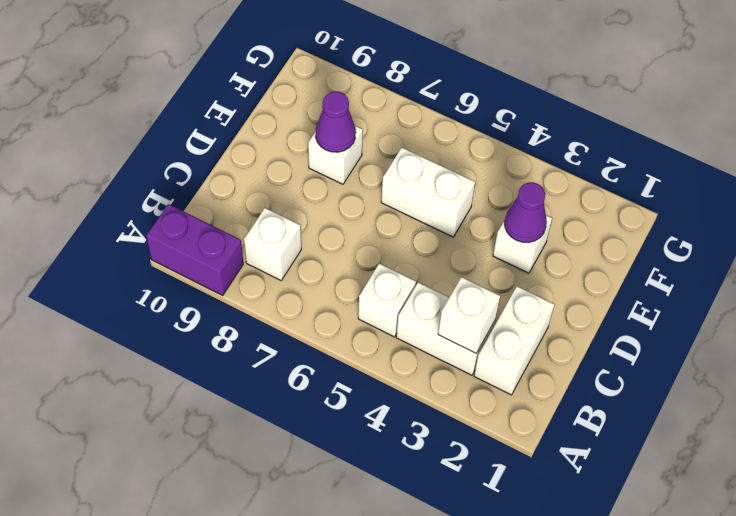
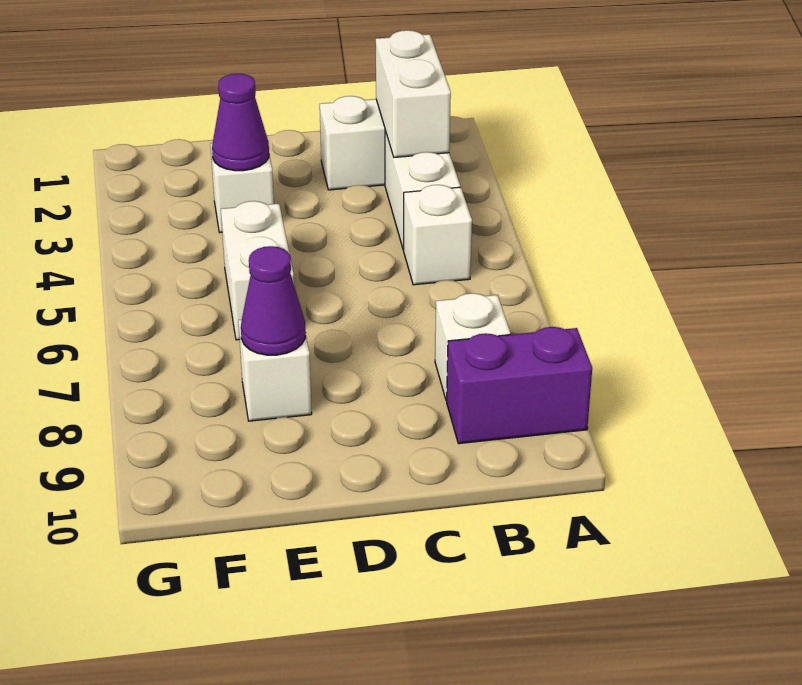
purple brick A9:A10 level 1 -> purple brick A9:B9 level 1
white brick B3 level 2 -> white brick B2:B3 level 2

